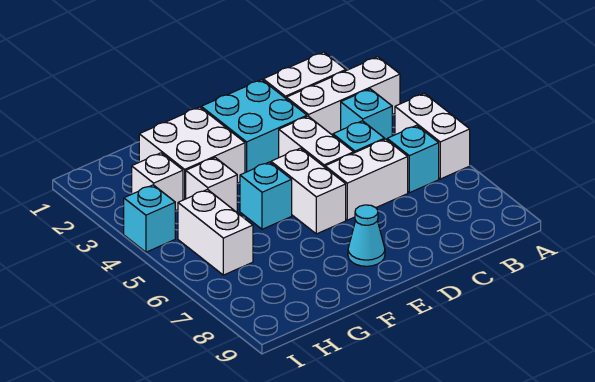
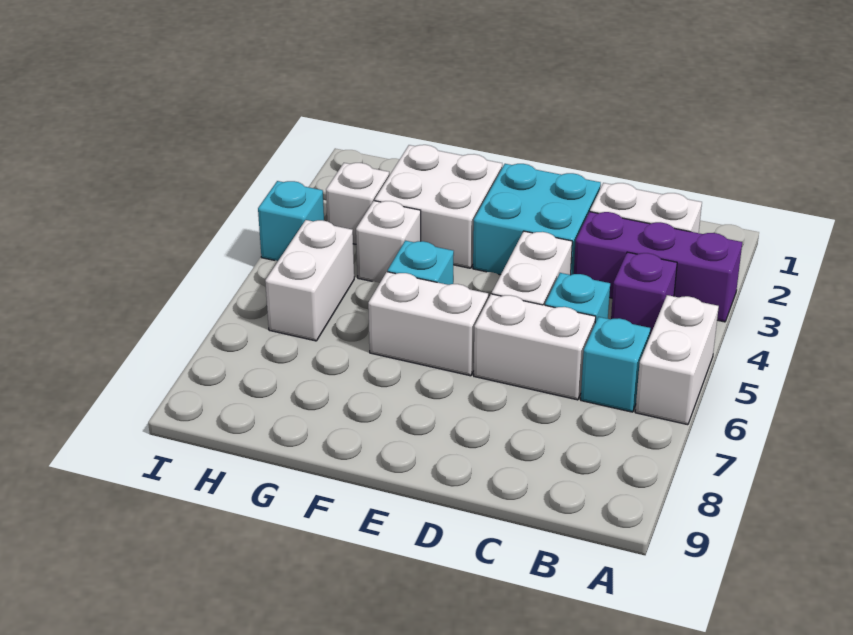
white brick A3:C3 level 1 -> purple brick A3:C3 level 1
cyan brick B4 level 1 -> purple brick B4 level 1
white brick E5:E6 level 1 -> white brick E6:F6 level 1
cyan cone E8 level 1 -> none

